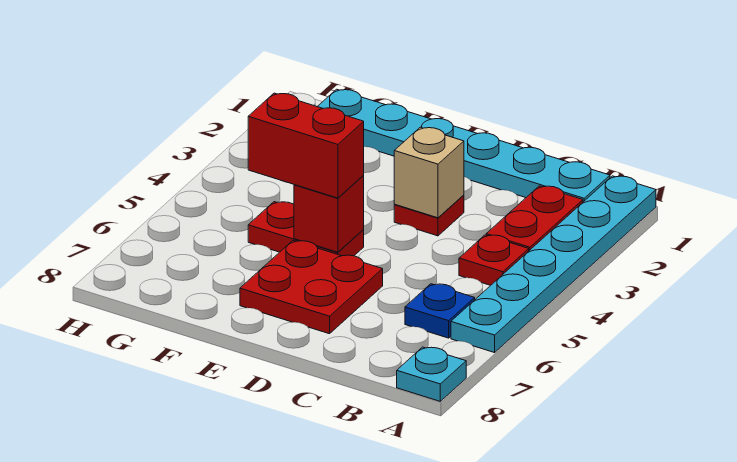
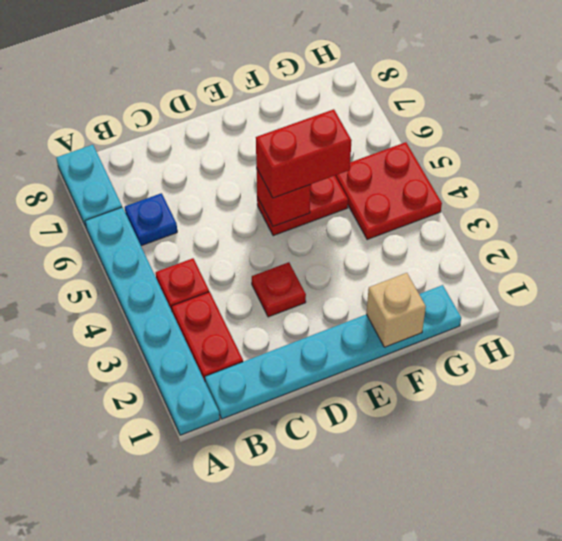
cyan plate A8 level 1 -> cyan plate A7:A8 level 1
tan brick D3 level 2 -> tan brick F1 level 2
red plate D6:E7 level 1 -> red plate G4:H5 level 1

